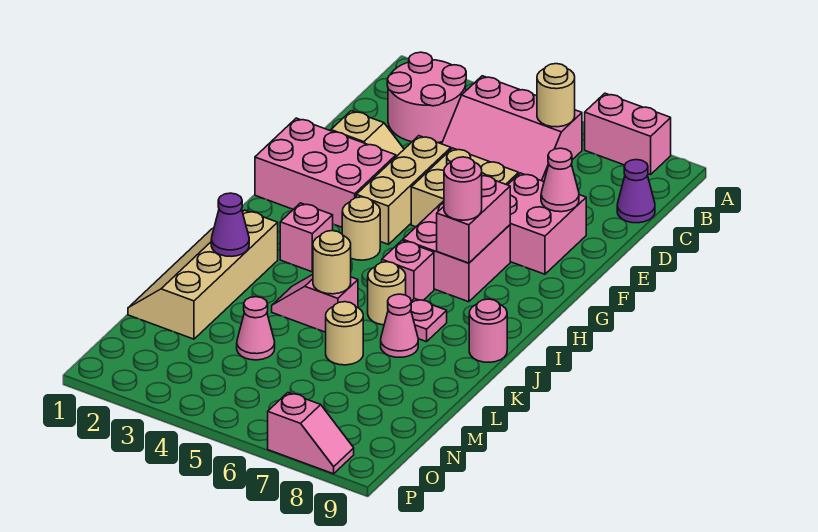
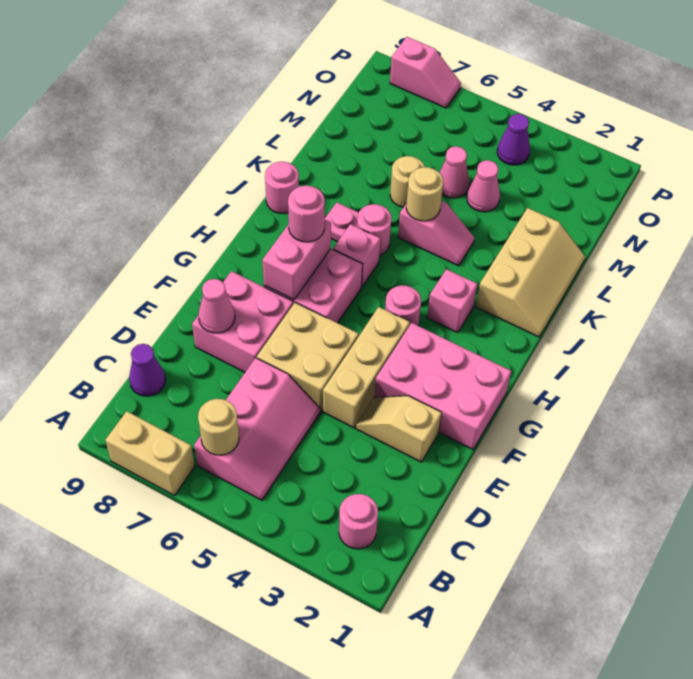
pink brick A7:A8 level 1 -> tan brick A7:A8 level 1
pink round brick B2:C3 level 1 -> pink round brick B2 level 1
pink slope B4:C6 level 1 top B -> pink slope B5:D6 level 1 top 6
tan round brick H4 level 1 -> pink round brick H4 level 1
tan slope J1:M2 level 1 top 2 -> tan slope J1:L2 level 1 top 2
tan round brick J6 level 1 -> pink round brick J6 level 1
purple cone K2 level 2 -> purple cone O4 level 1
pink cone K7 level 1 -> pink cone M5 level 1
pink slope P7:P8 level 1 top 7 -> pink slope P7:P8 level 1 top 8

